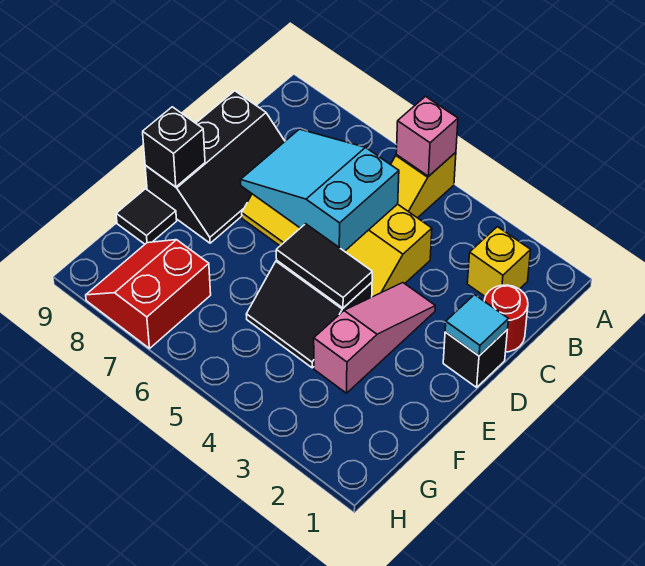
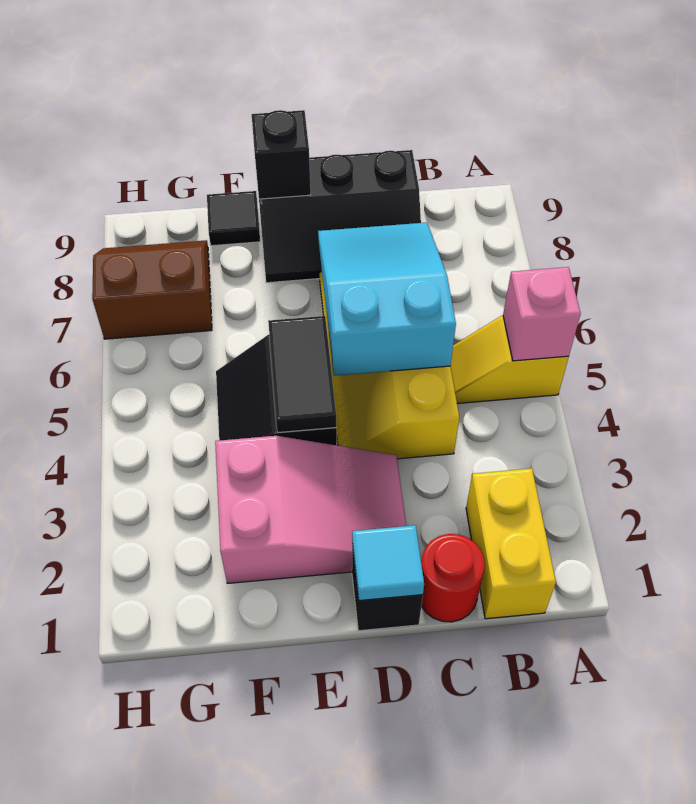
yellow brick B2 level 1 -> yellow brick B1:B2 level 1
pink slope D3:F3 level 1 top F -> pink slope D2:F3 level 1 top F
red slope G7:H8 level 1 top 7 -> brown slope G7:H8 level 1 top 7

